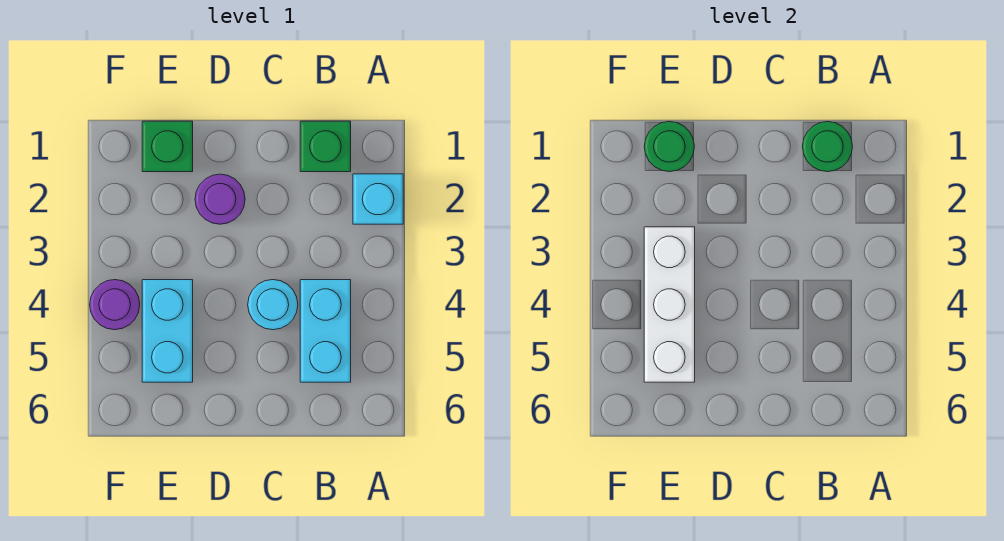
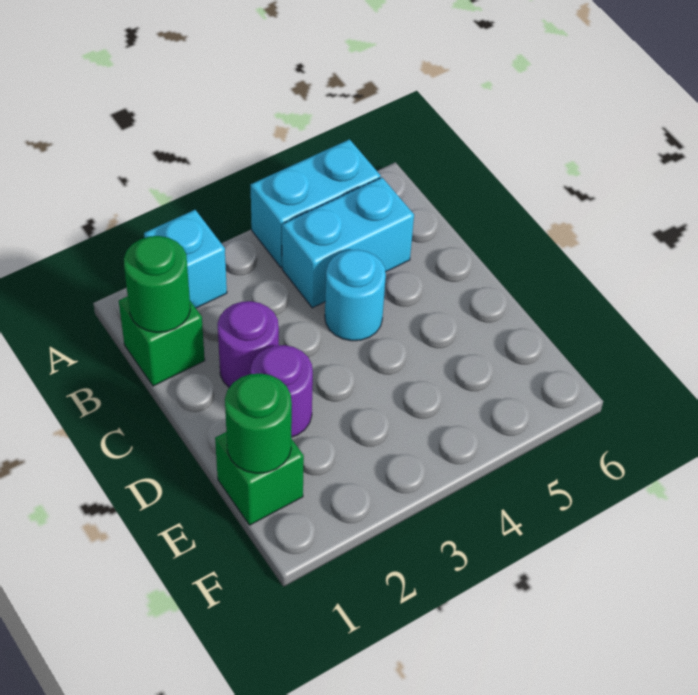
white brick E3:E5 level 2 -> none
cyan brick E4:E5 level 1 -> cyan brick A4:A5 level 1
purple round brick F4 level 1 -> purple round brick C2 level 1

